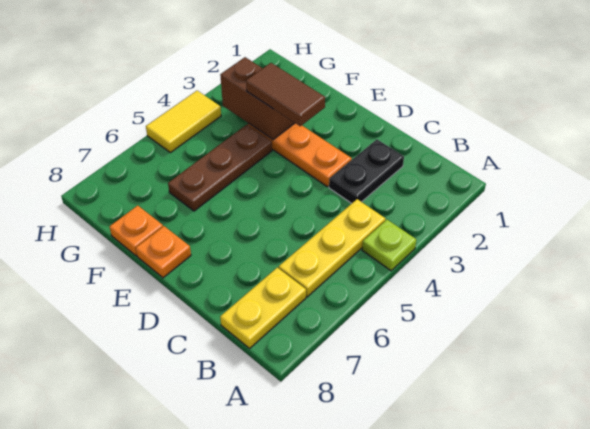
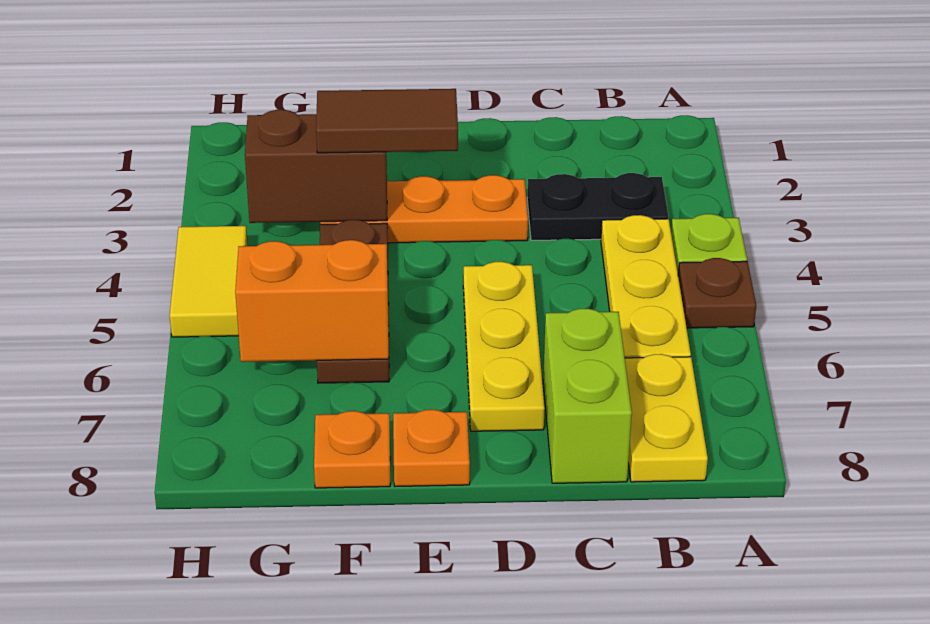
none -> brown plate A5 level 1
black plate C2:C3 level 1 -> black plate B3:C3 level 1
none -> lime brick C7:C8 level 1
none -> yellow plate D5:D7 level 1
none -> orange brick F6:G6 level 2

